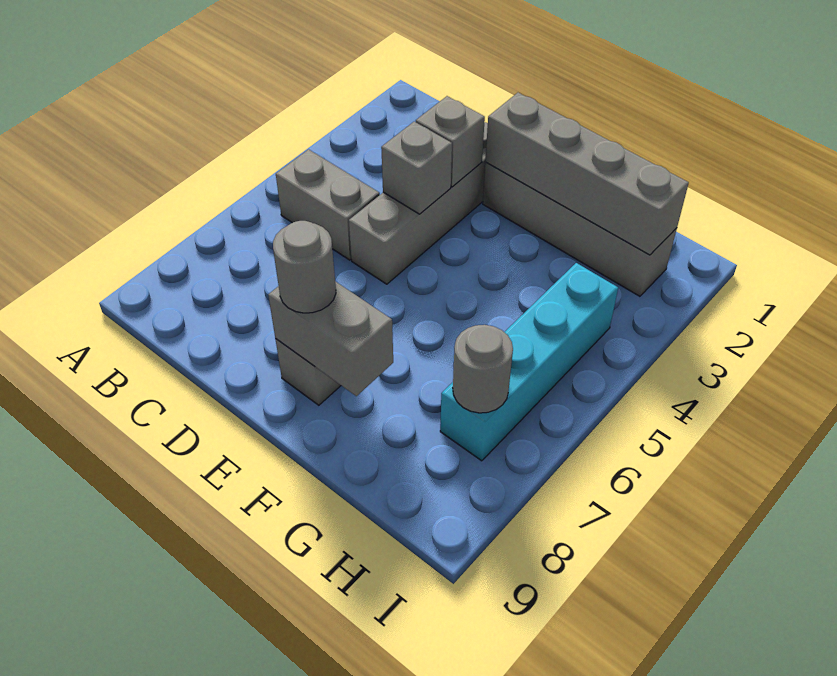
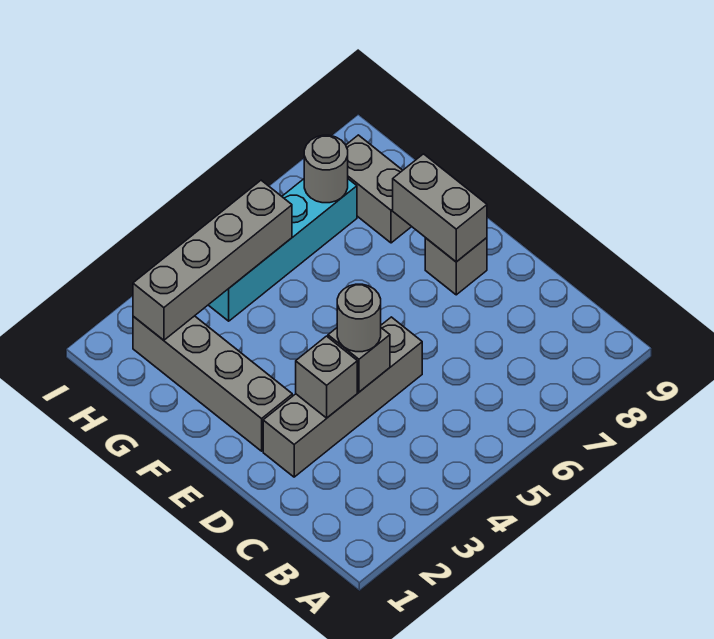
grey brick B5:C5 level 1 -> grey brick G8:H8 level 1
grey brick E2:H2 level 2 -> grey brick H2:H5 level 2
grey round brick E8 level 3 -> grey round brick D4 level 3

